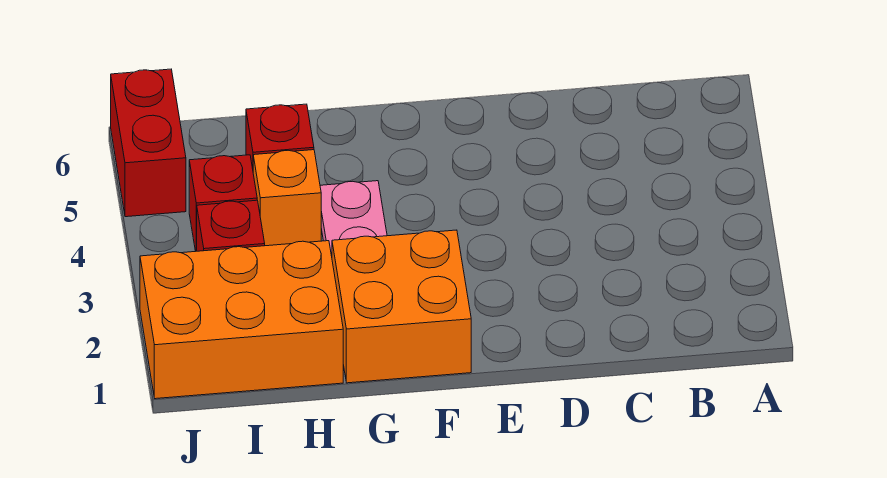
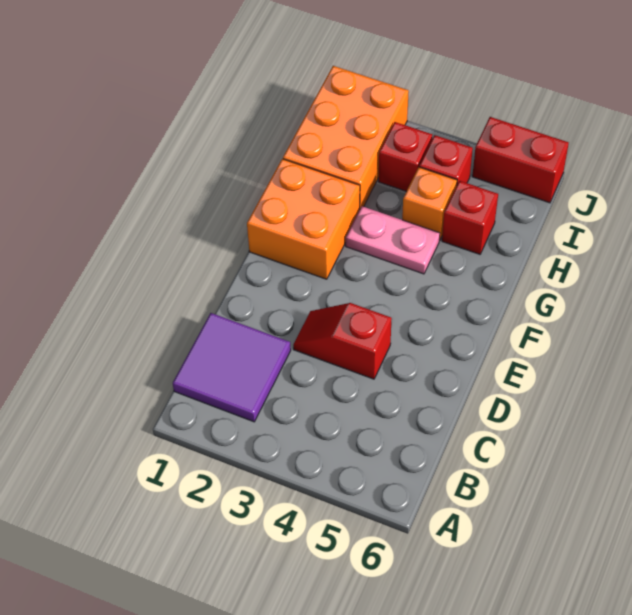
none -> purple tile B1:C2 level 1
none -> red slope D3:D4 level 1 top 4

